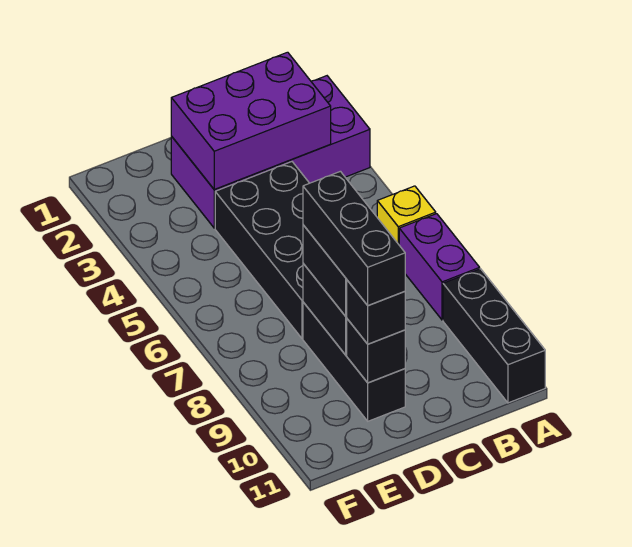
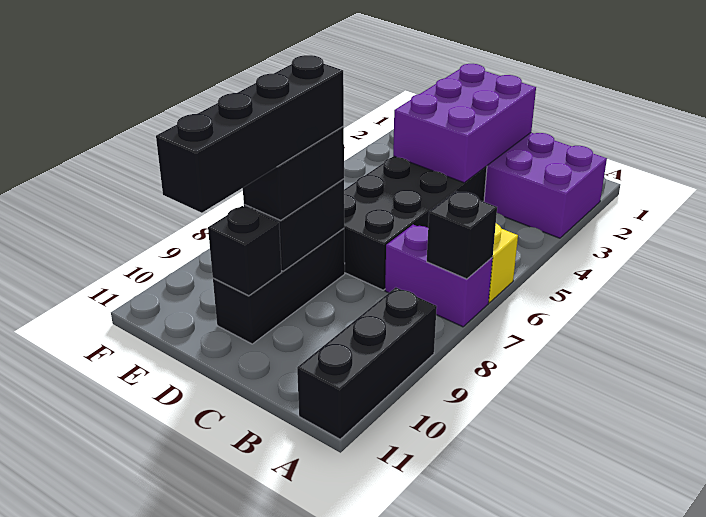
purple brick A7:A8 level 1 -> purple brick A7:B7 level 1
purple brick B2:D3 level 2 -> purple brick C2:D4 level 2
black brick D8:D10 level 4 -> black brick D8:D11 level 4
black brick D10 level 3 -> black brick A7 level 2

